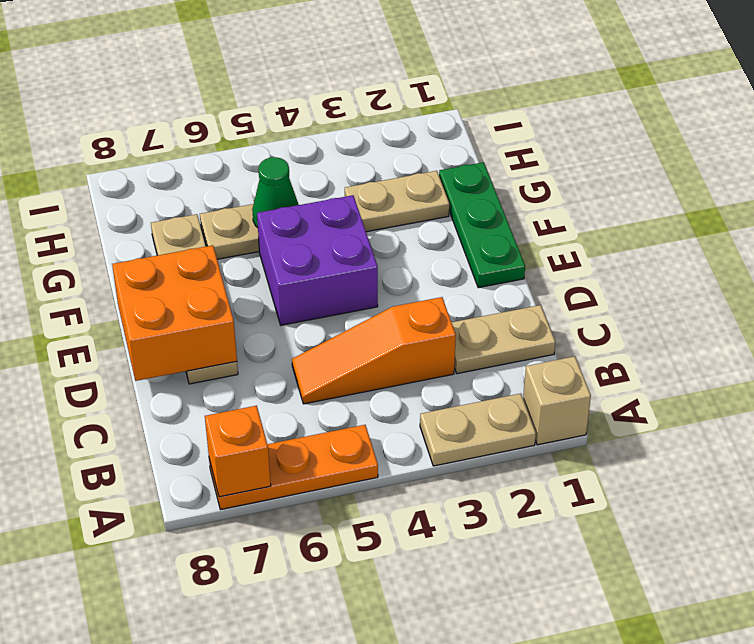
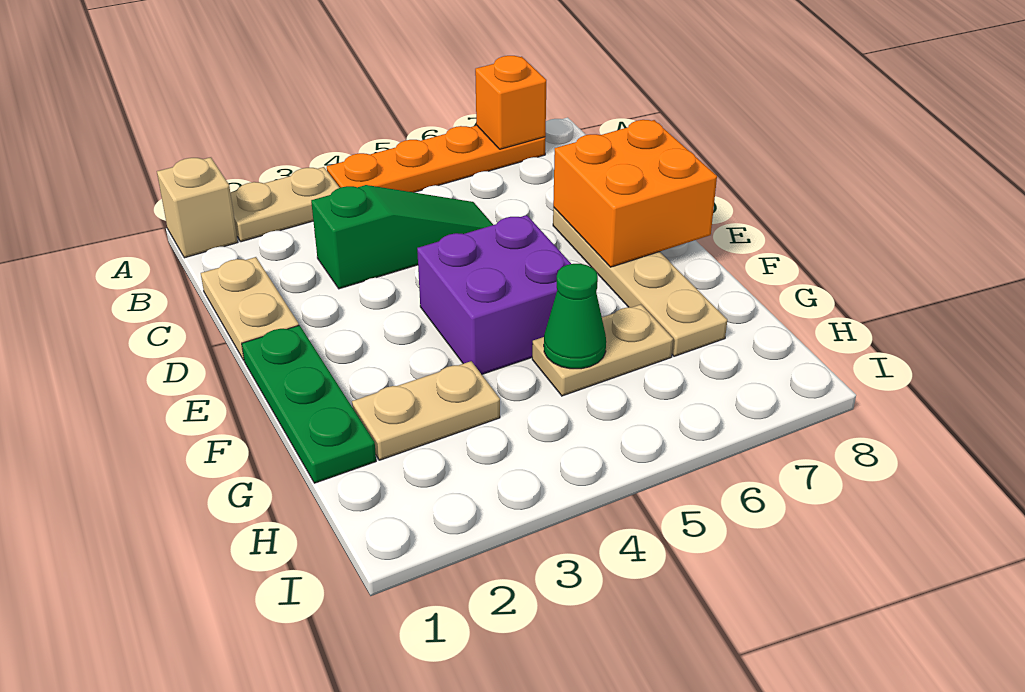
orange plate A5:A7 level 1 -> orange plate A4:A7 level 1
tan plate C1:C2 level 1 -> tan plate C1:D1 level 1
orange slope C3:C5 level 1 top 3 -> green slope C3:C5 level 1 top 3

